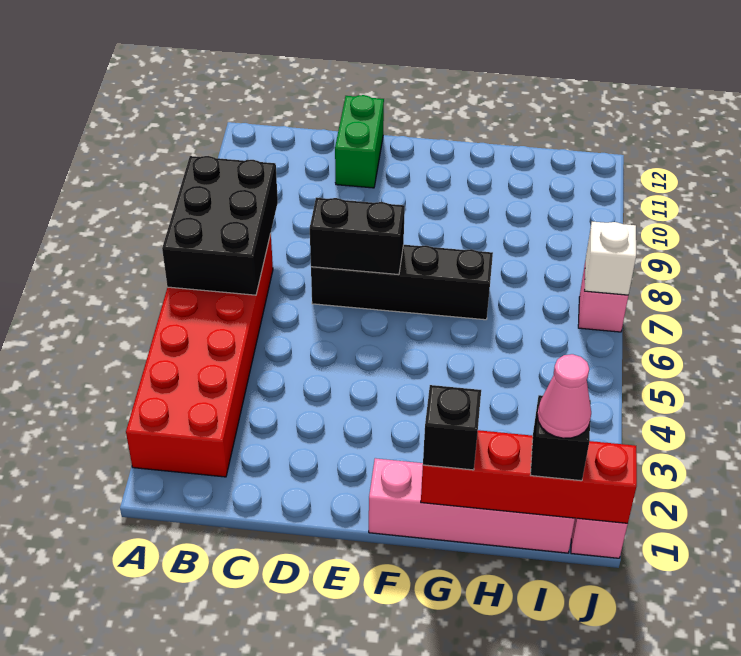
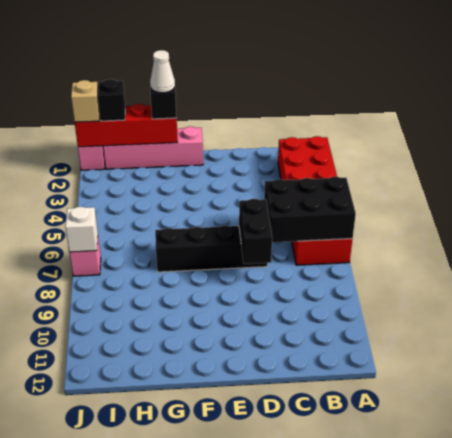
black brick A6:B8 level 2 -> black brick A6:C7 level 2
black brick D7:E7 level 2 -> black brick D7:D8 level 2
green brick D11:D12 level 1 -> none
none -> white cone G1 level 4
pink cone I1 level 4 -> none
none -> tan brick J1 level 3

